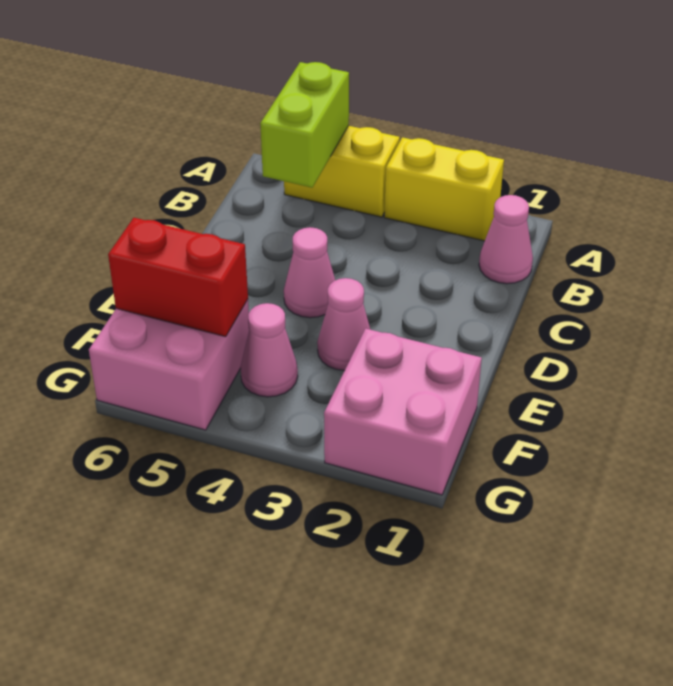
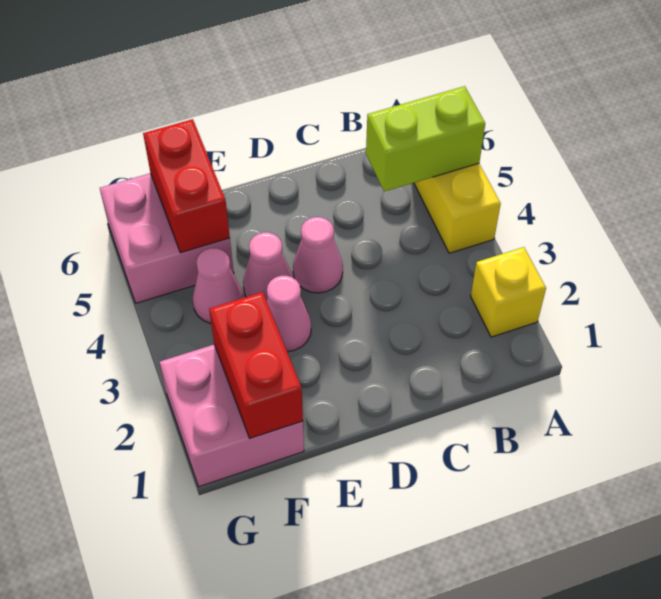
yellow brick A2:A3 level 1 -> yellow brick A2 level 1
pink cone B1 level 1 -> pink cone E4 level 1
none -> red brick F1:F2 level 2

